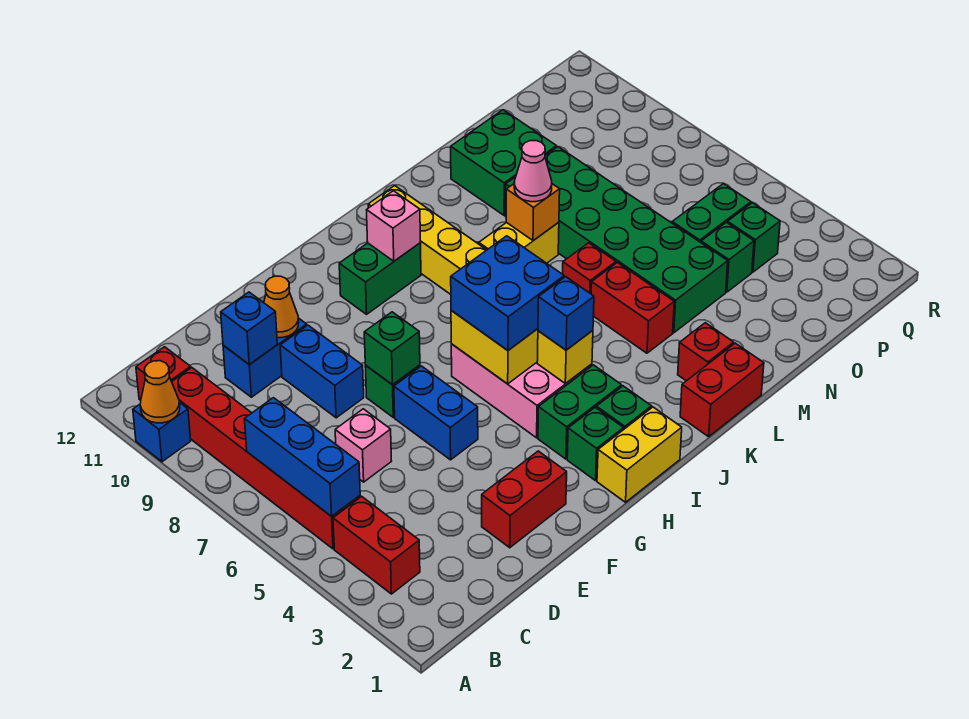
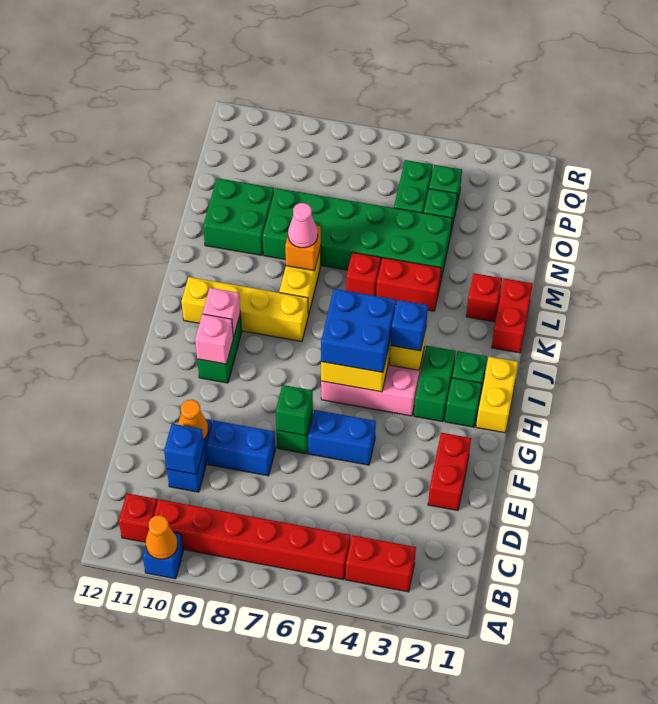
blue brick B5:B7 level 2 -> none
pink brick D6 level 1 -> pink brick H10 level 2

